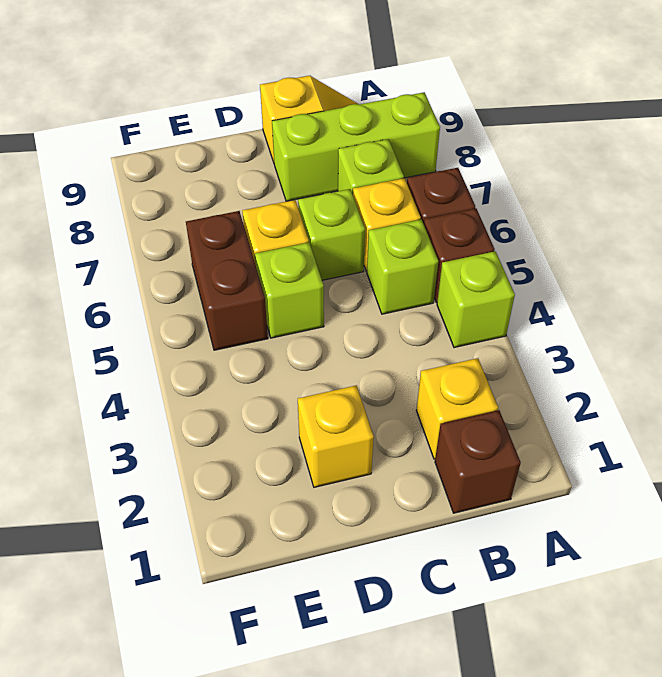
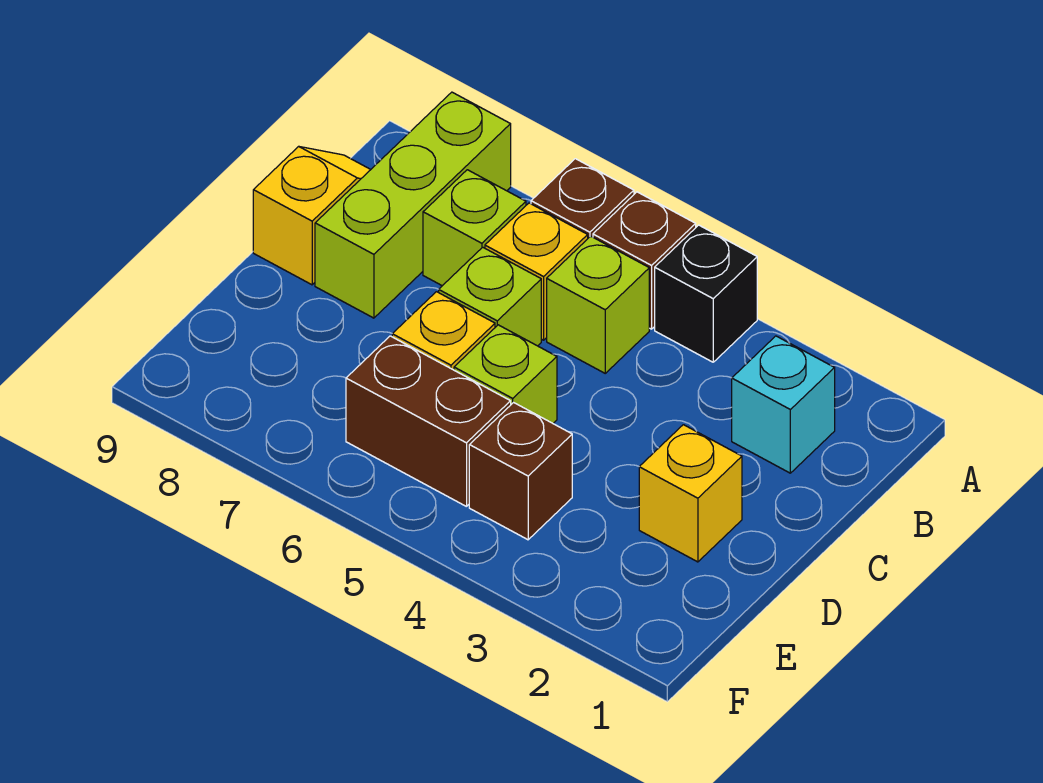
lime brick A4 level 1 -> black brick A4 level 1
brown brick B1 level 1 -> brown brick E4 level 1
yellow brick B2 level 1 -> cyan brick B2 level 1

